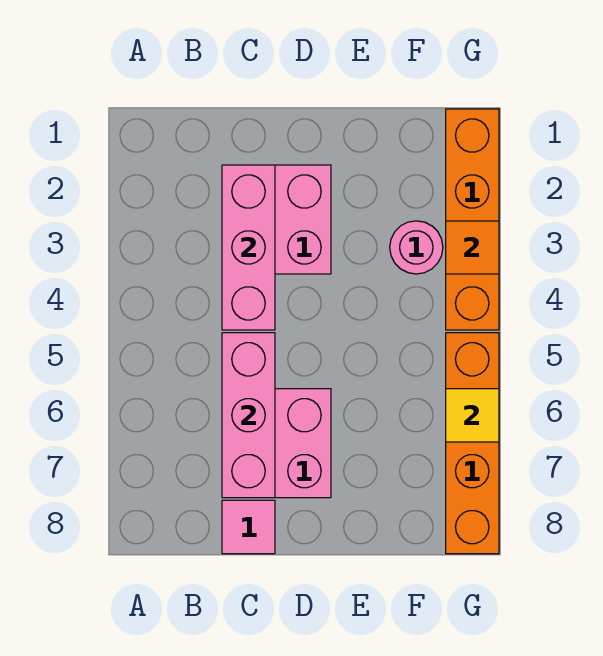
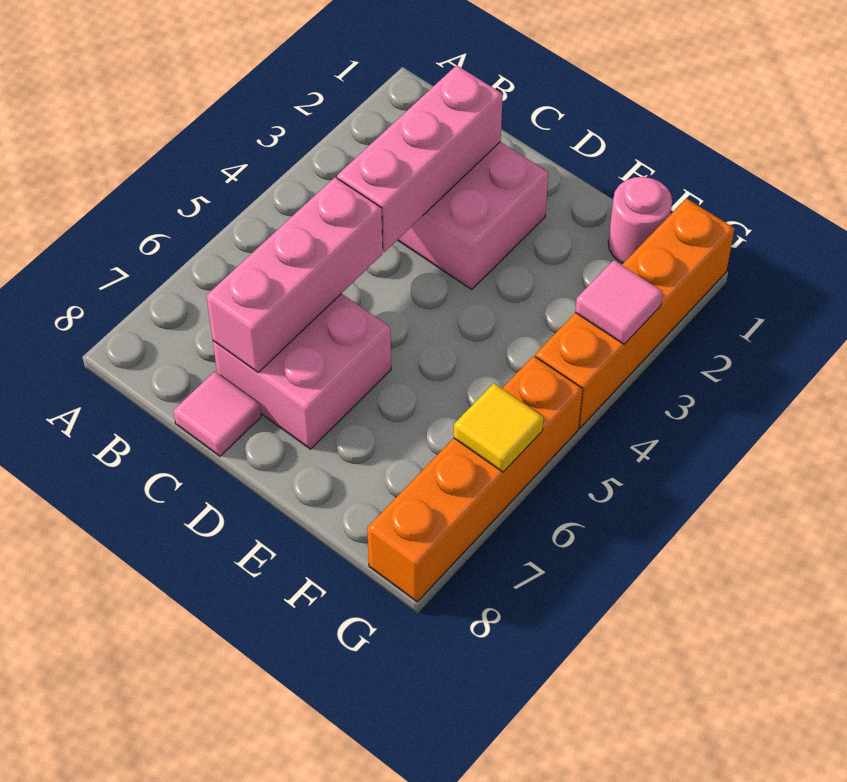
pink round brick F3 level 1 -> pink round brick F1 level 1
orange tile G3 level 2 -> pink tile G3 level 2

